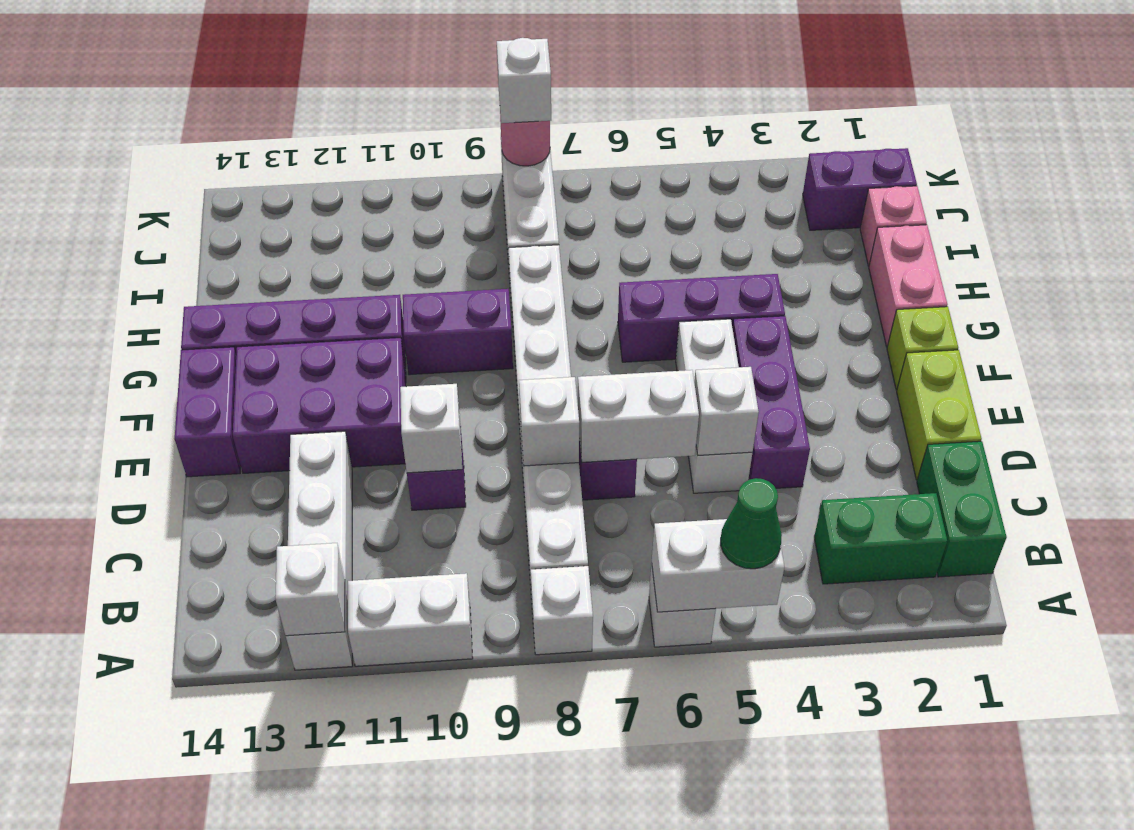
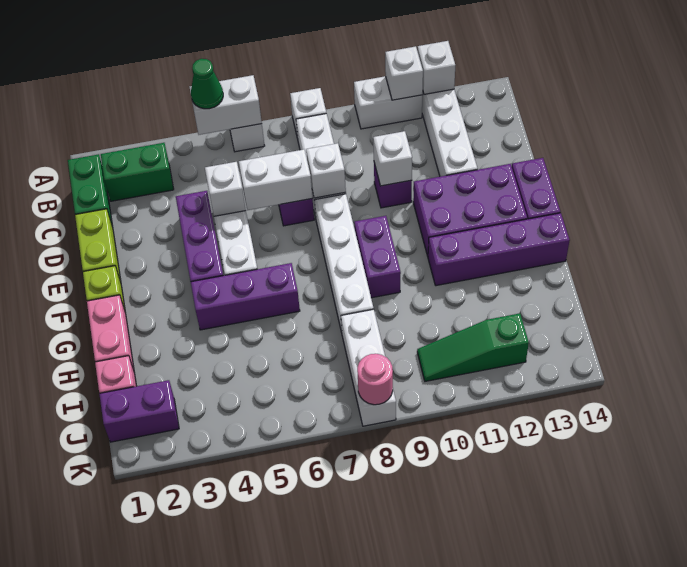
purple brick G9:G10 level 1 -> purple brick F9:G9 level 1
none -> green slope J10:J12 level 1 top 12
white brick K8 level 3 -> white brick A11 level 2

